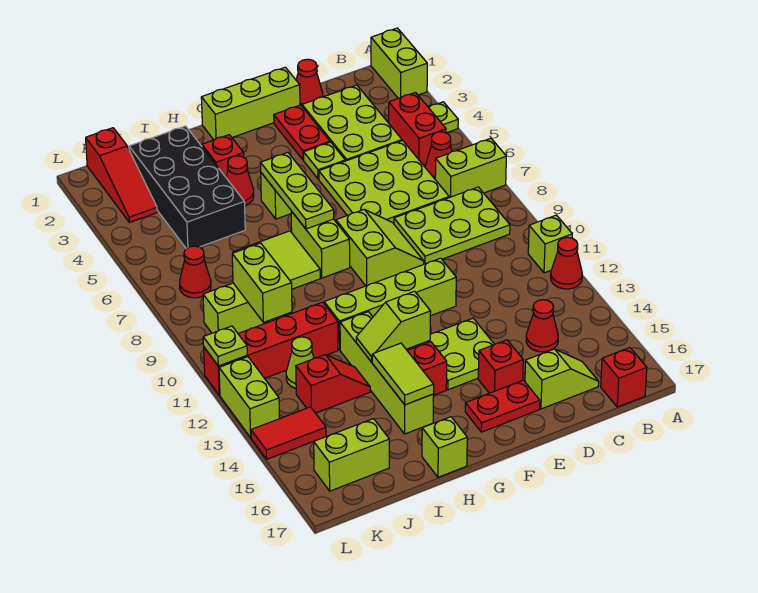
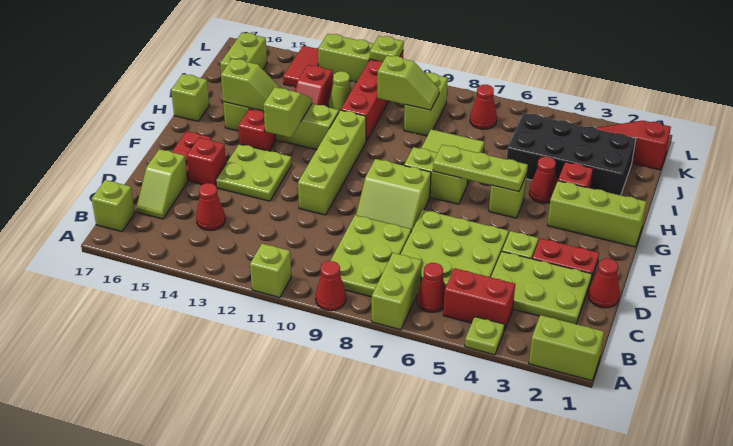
red cone A12 level 1 -> red cone A9 level 1
red brick B17 level 1 -> lime brick B17 level 1
lime brick E1:G1 level 1 -> lime brick G1:G3 level 1
lime tile H14:H15 level 2 -> lime slope H14:H15 level 2 top 15
lime brick J9:J10 level 2 -> lime slope J9:J10 level 2 top 10

